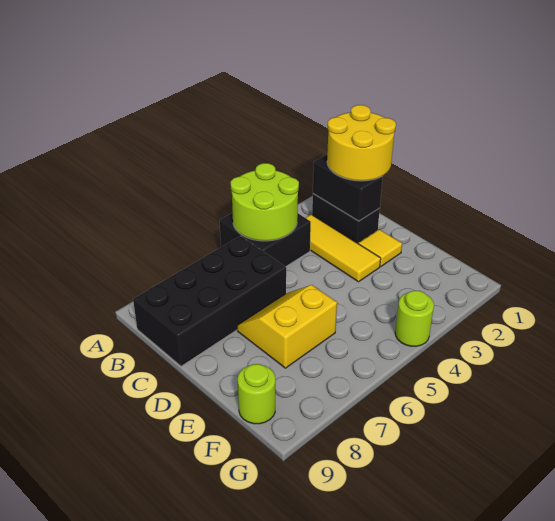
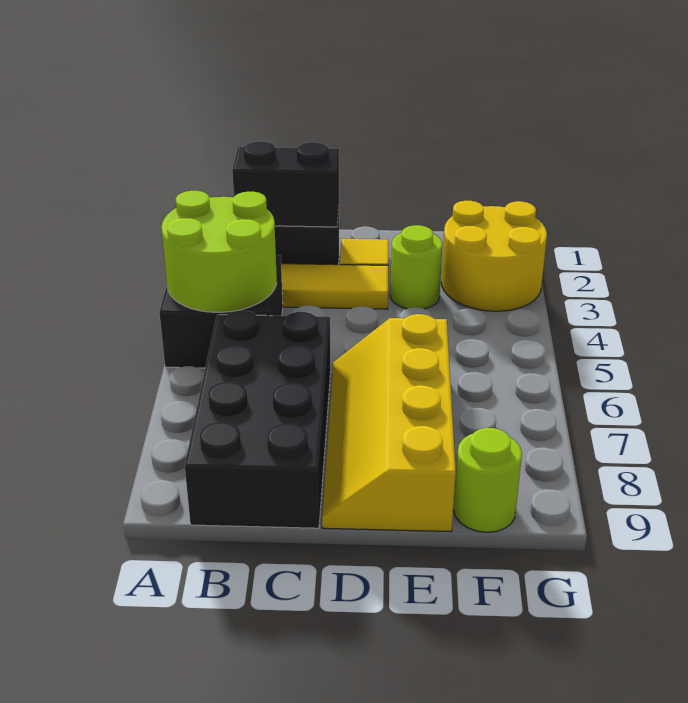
yellow round brick B1:C2 level 3 -> yellow round brick F2:G3 level 1
yellow slope D6:E7 level 1 top E -> yellow slope D6:E9 level 1 top E
lime round brick G4 level 1 -> lime round brick E3 level 1

